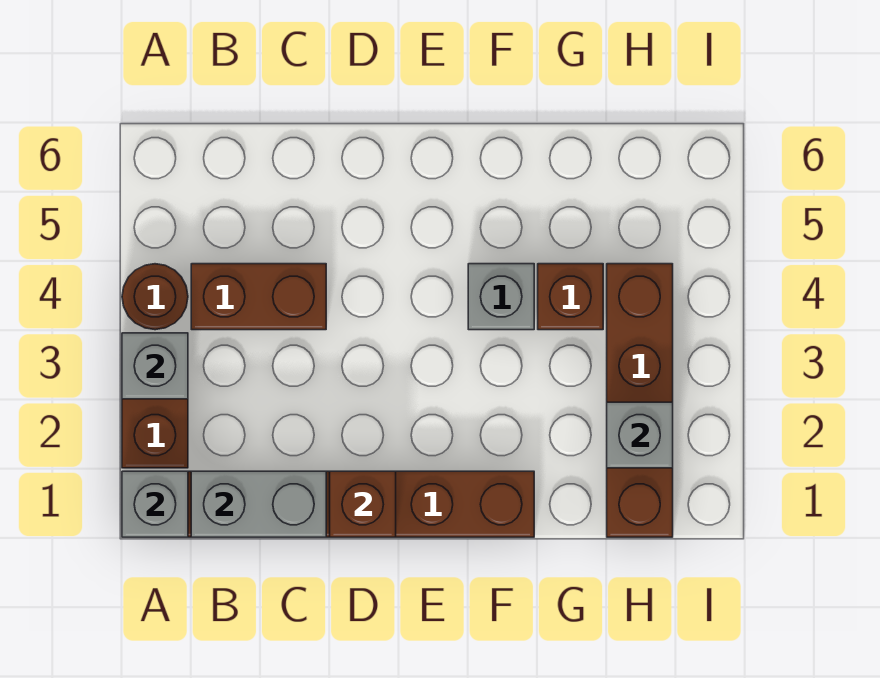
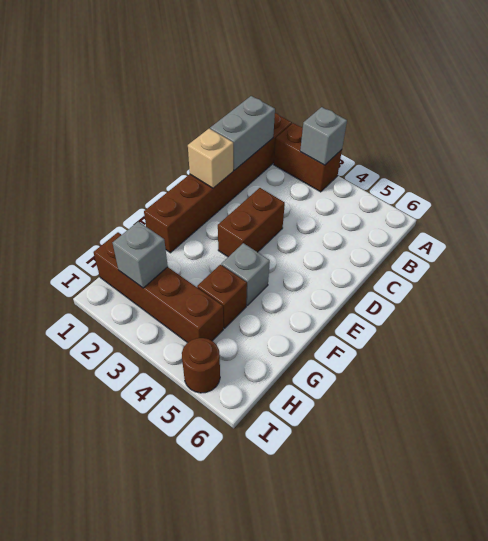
grey brick A1 level 2 -> none
brown round brick A4 level 1 -> brown round brick I5 level 1
brown brick B4:C4 level 1 -> brown brick D3:E3 level 1
brown brick D1 level 2 -> tan brick D1 level 2

